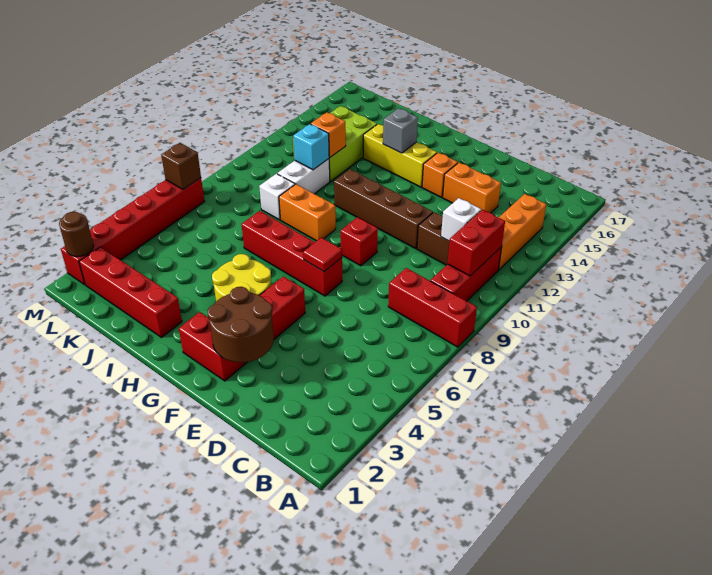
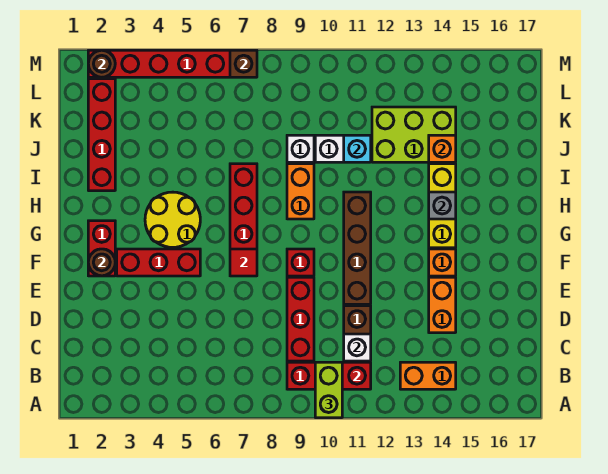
red brick A8:C8 level 1 -> red brick C9:E9 level 1
none -> lime brick A10:B10 level 3
orange brick B12:B14 level 1 -> orange brick B13:B14 level 1
brown round brick E2:F3 level 2 -> brown round brick F2 level 2
orange brick J12 level 2 -> orange brick J14 level 2

